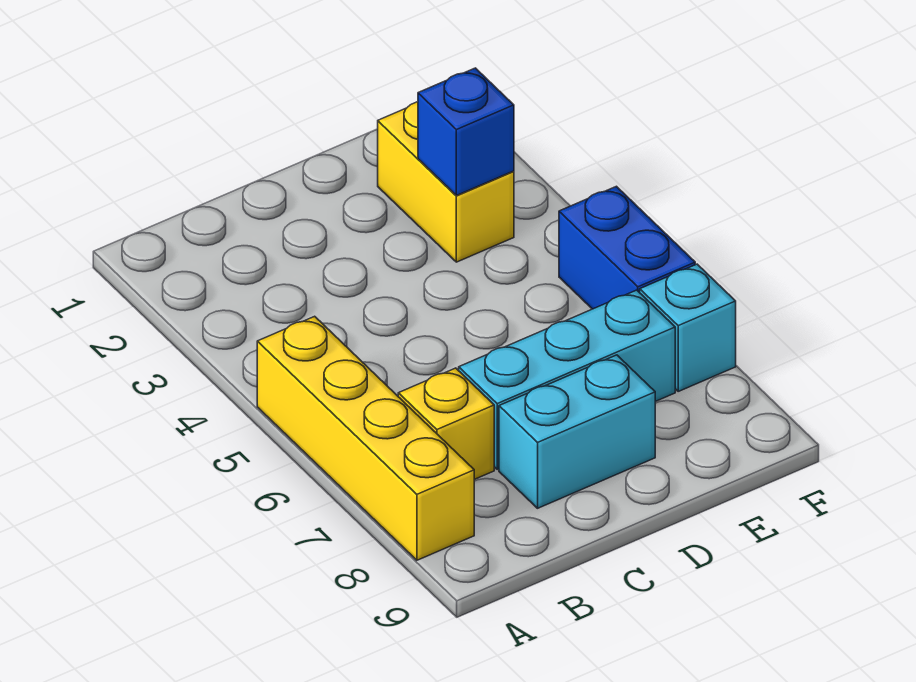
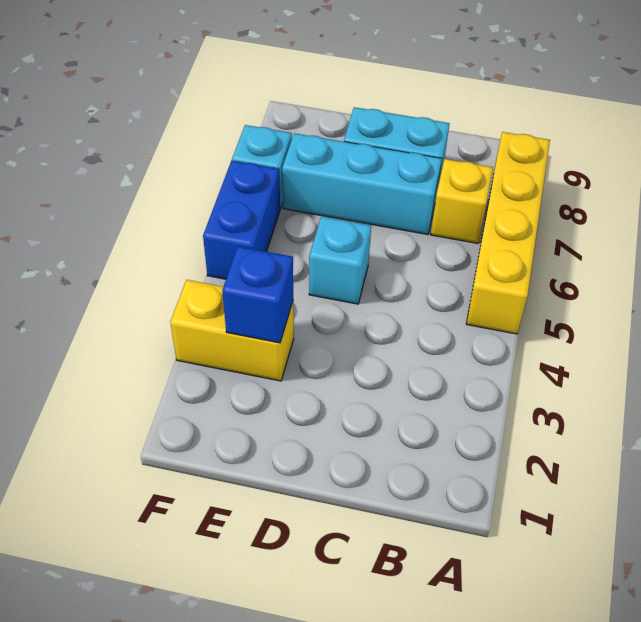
none -> cyan brick D5 level 1
yellow brick E2:E3 level 1 -> yellow brick E3:F3 level 1

